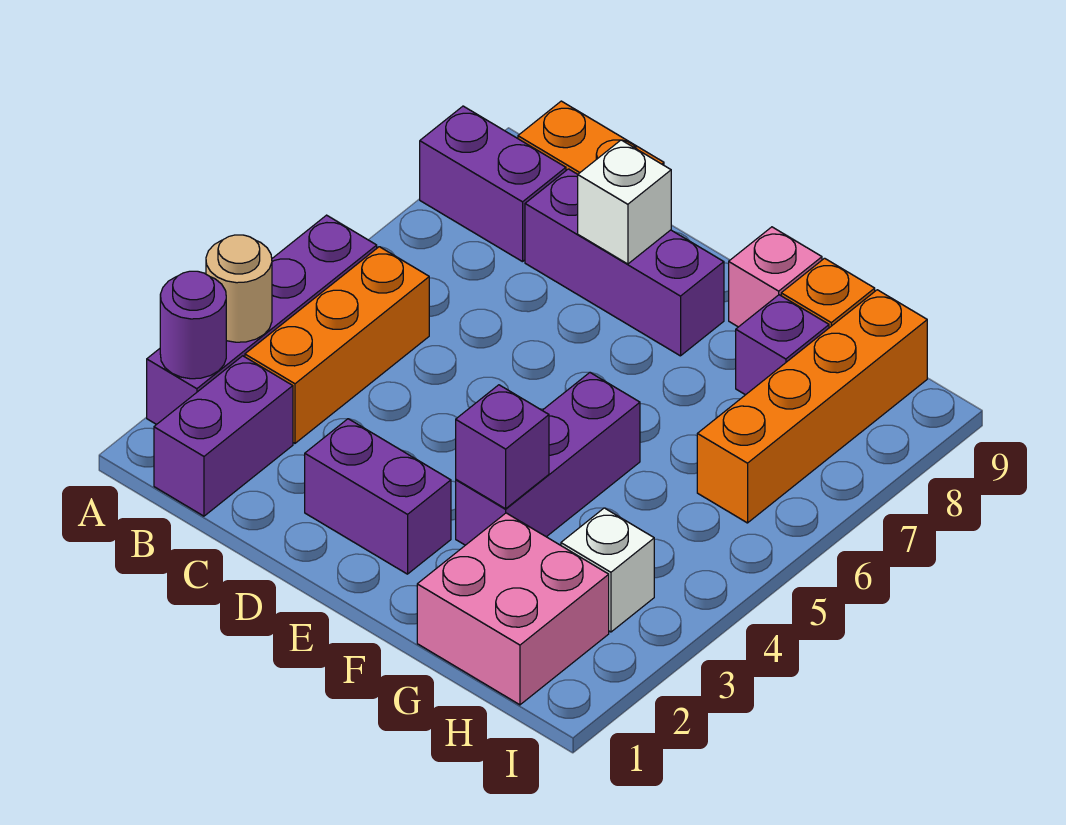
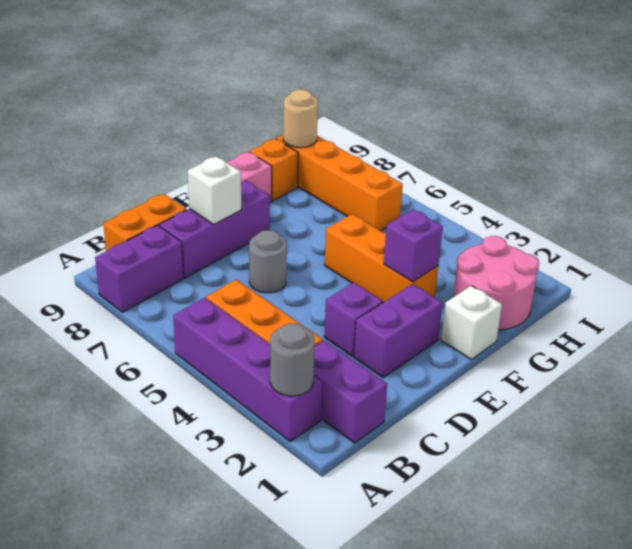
purple round brick A2 level 2 -> grey round brick A2 level 2
tan round brick A3 level 2 -> tan round brick H9 level 2
none -> grey round brick D6 level 1
purple brick F3:F5 level 1 -> orange brick F3:F5 level 1
pink brick G1:H2 level 1 -> pink round brick G1:H2 level 1
purple brick G8 level 1 -> purple brick D3 level 1
white brick H3 level 1 -> white brick F1 level 1

